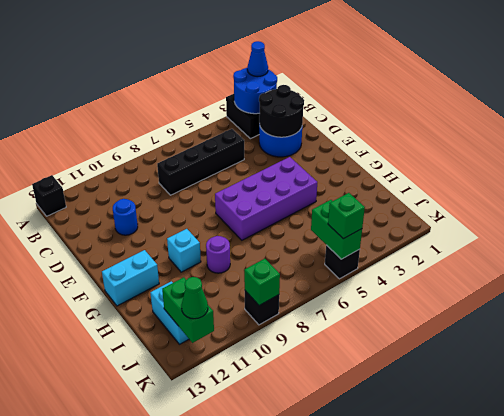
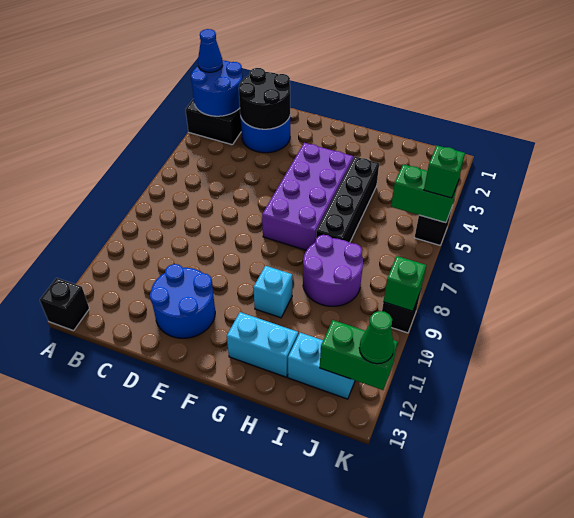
black brick C5:C8 level 1 -> black brick H4:H7 level 1
blue round brick D11 level 1 -> blue round brick D11:E12 level 1
cyan brick G12:G13 level 1 -> cyan brick G12:H12 level 1
purple round brick H9 level 1 -> purple round brick H8:I9 level 1

